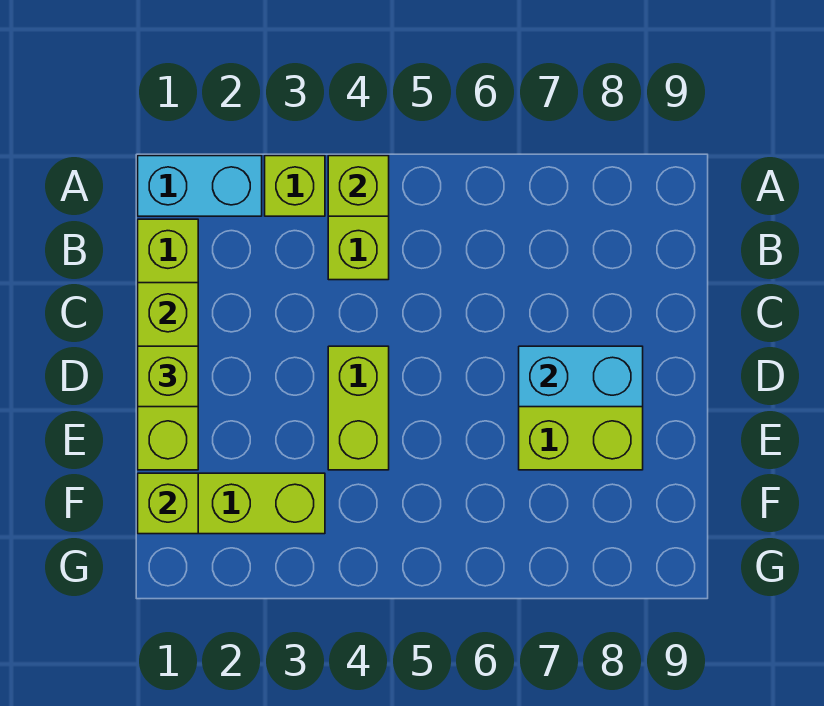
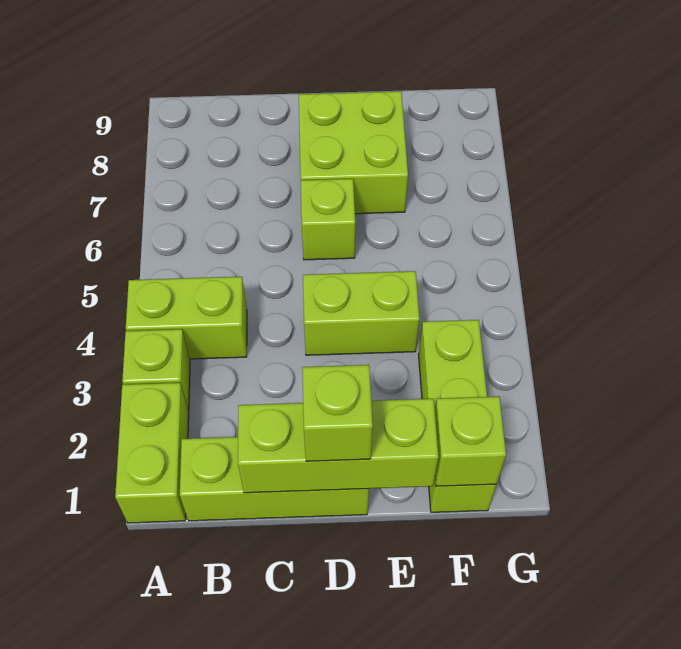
cyan brick A1:A2 level 1 -> lime brick A1:A2 level 1
lime brick A4 level 2 -> lime brick D6 level 1
cyan brick D7:D8 level 2 -> none

